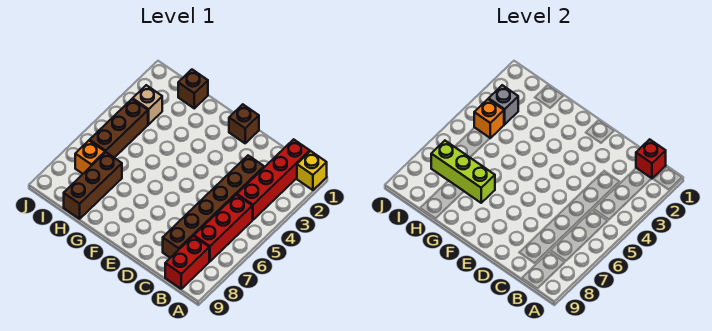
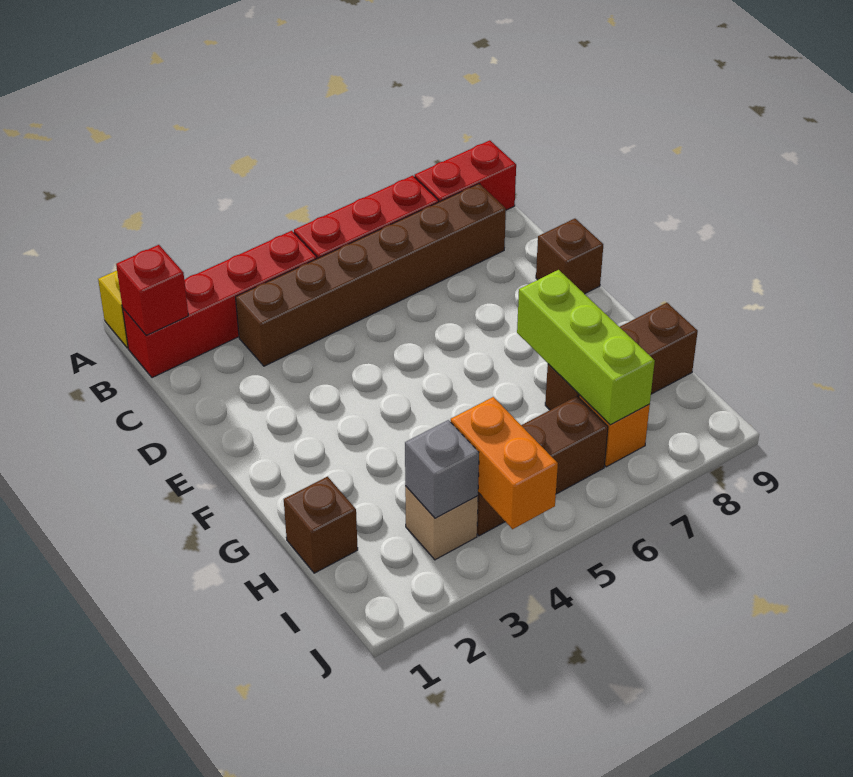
brown brick E1 level 1 -> brown brick E9 level 1
orange brick I4 level 2 -> orange brick I4:J4 level 2

